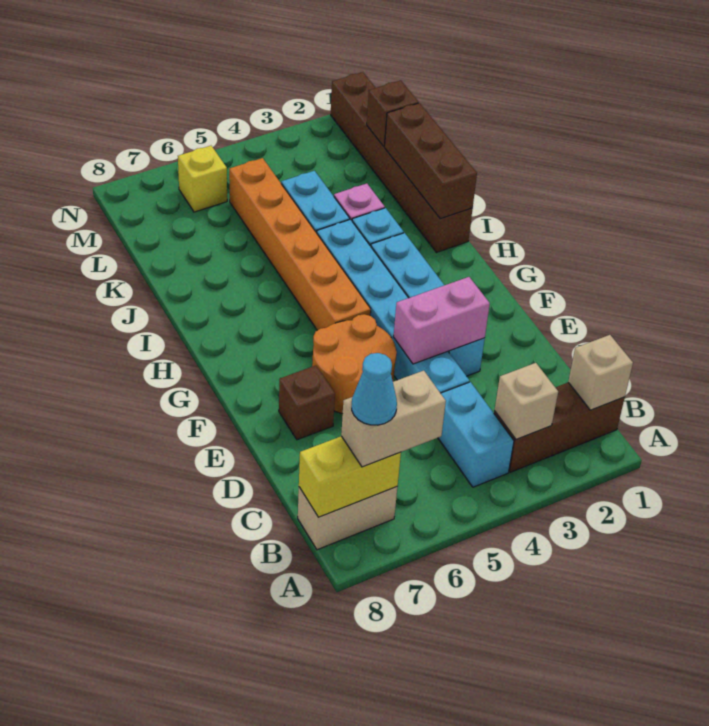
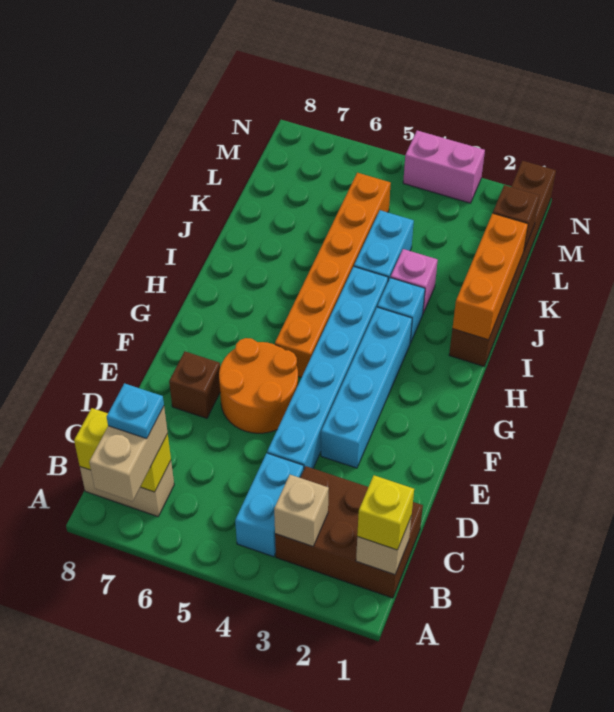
brown brick B1:B3 level 1 -> brown brick B1:C3 level 1
tan brick B6:B7 level 3 -> tan brick A7:B7 level 3
cyan cone B7 level 4 -> cyan plate B7 level 4
pink brick E3:E4 level 2 -> pink brick N3:N4 level 1
brown brick I1:K1 level 2 -> orange brick I1:K1 level 2
yellow brick M6 level 1 -> yellow brick B1 level 3

